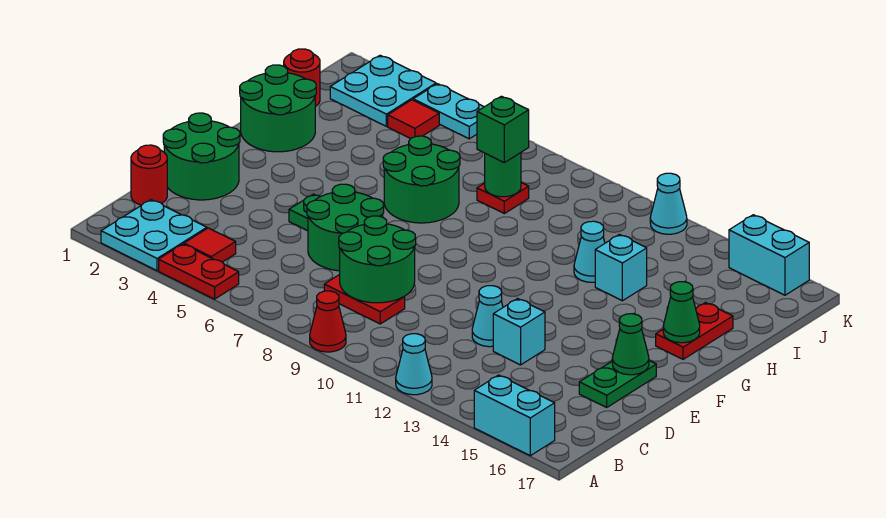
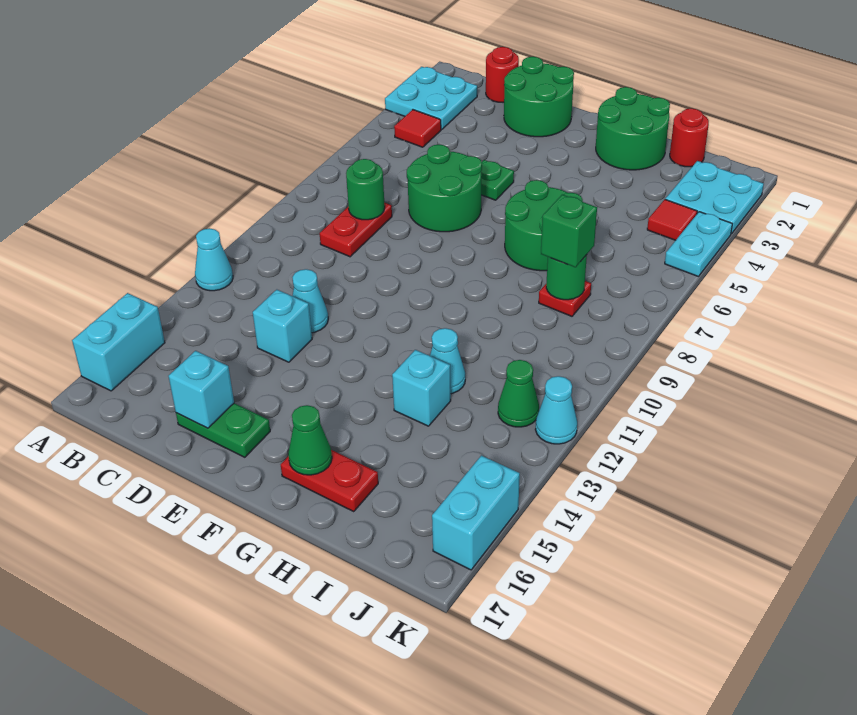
red plate A4:A5 level 1 -> none
red cone A9 level 1 -> none
green round brick C8:D9 level 2 -> green round brick C8 level 2
none -> cyan brick D16 level 2
green cone E16 level 2 -> green cone J12 level 1

